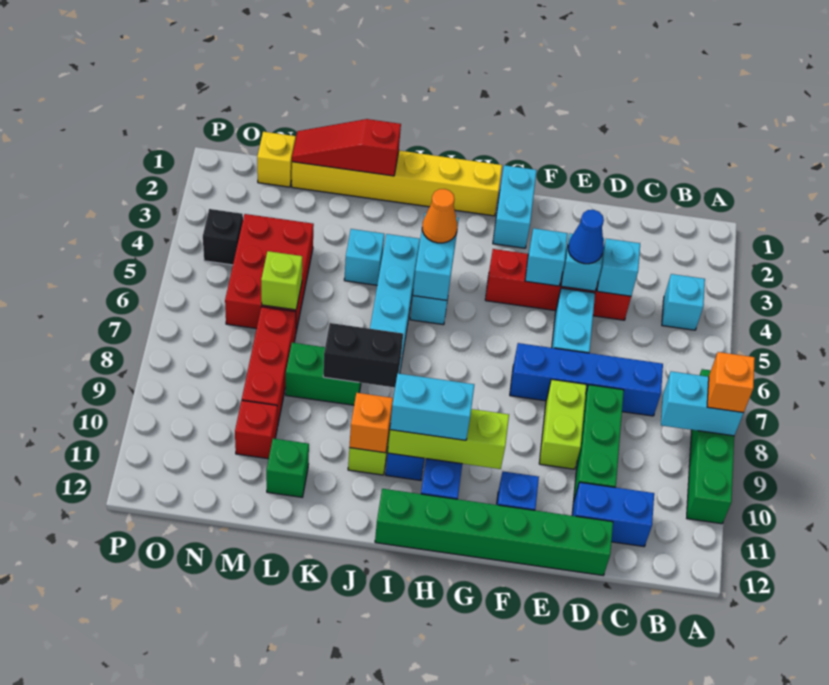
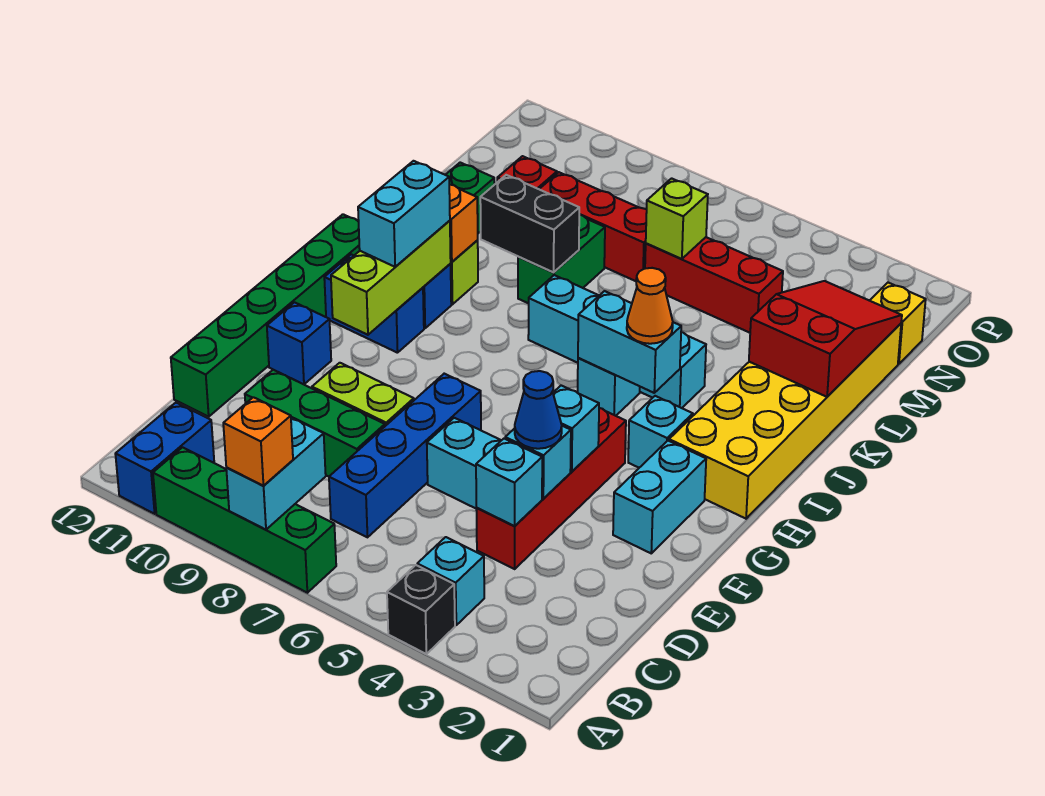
blue brick C11:D11 level 1 -> blue brick A11:B11 level 1
cyan brick G1:G2 level 1 -> cyan brick F2:G2 level 1
yellow brick H1:M1 level 1 -> yellow brick H1:M2 level 1
black brick J8:K8 level 2 -> black brick K8:K9 level 2
red slope K1:M1 level 2 top K -> red slope K1:M2 level 2 top K
cyan brick K4 level 1 -> cyan brick H3 level 1
red brick M4:N6 level 1 -> red brick M4:M6 level 1
black brick O4 level 1 -> black brick A4 level 1

